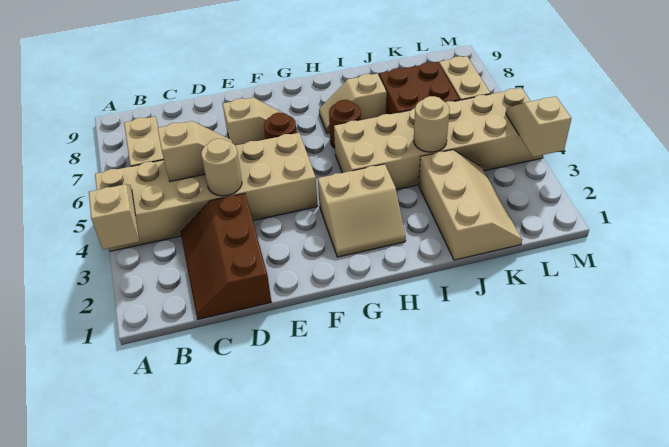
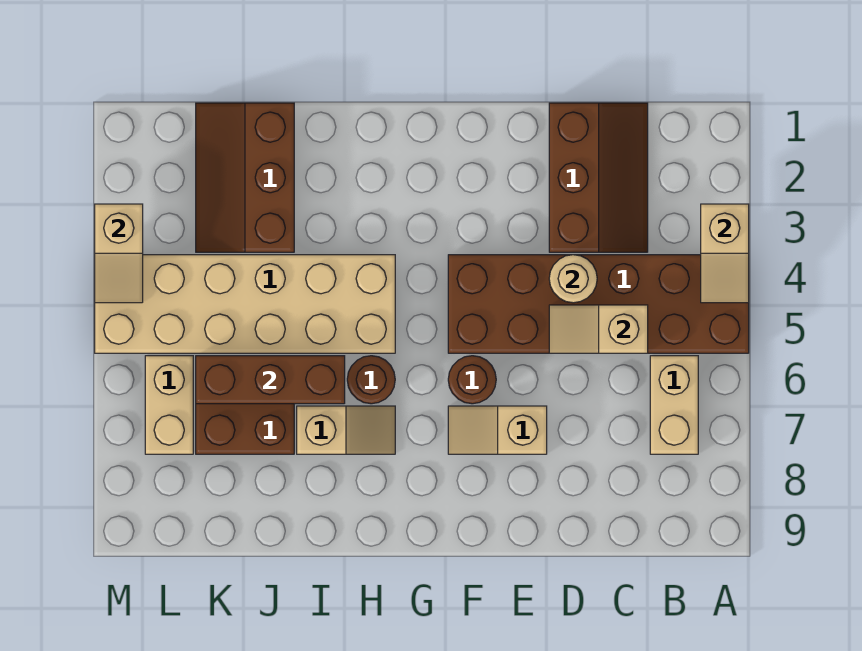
tan brick A4:F5 level 1 -> brown brick A4:F5 level 1
tan slope G2:H3 level 1 top 3 -> none
none -> brown brick I6:K6 level 2
tan slope J1:K3 level 1 top J -> brown slope J1:K3 level 1 top J
tan round brick J4 level 2 -> none

